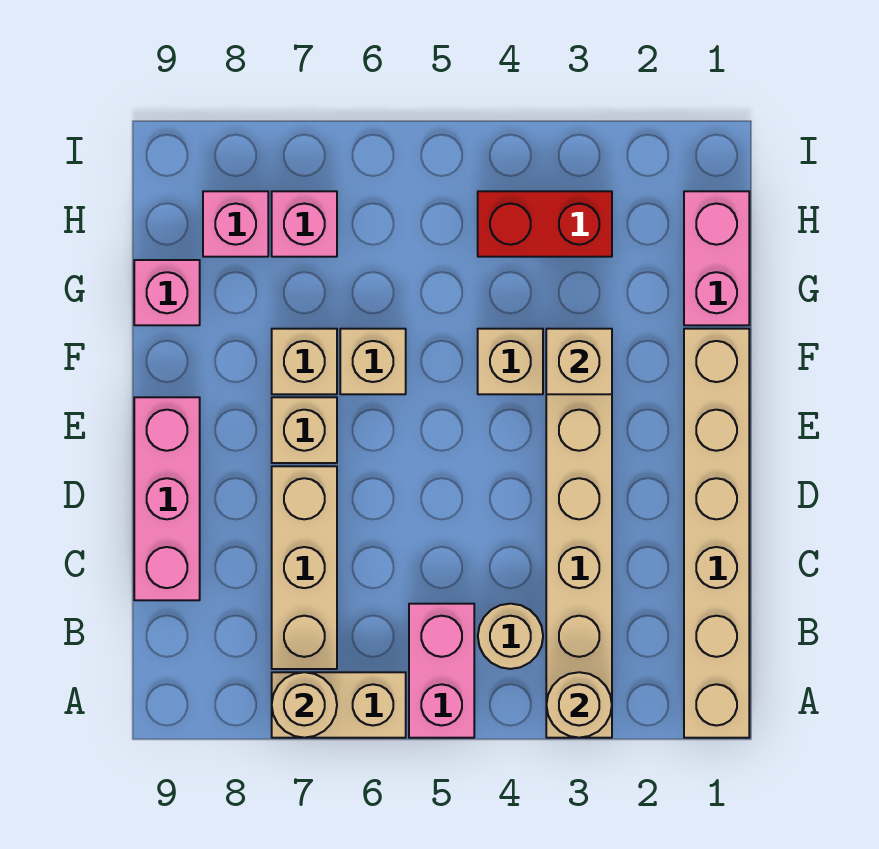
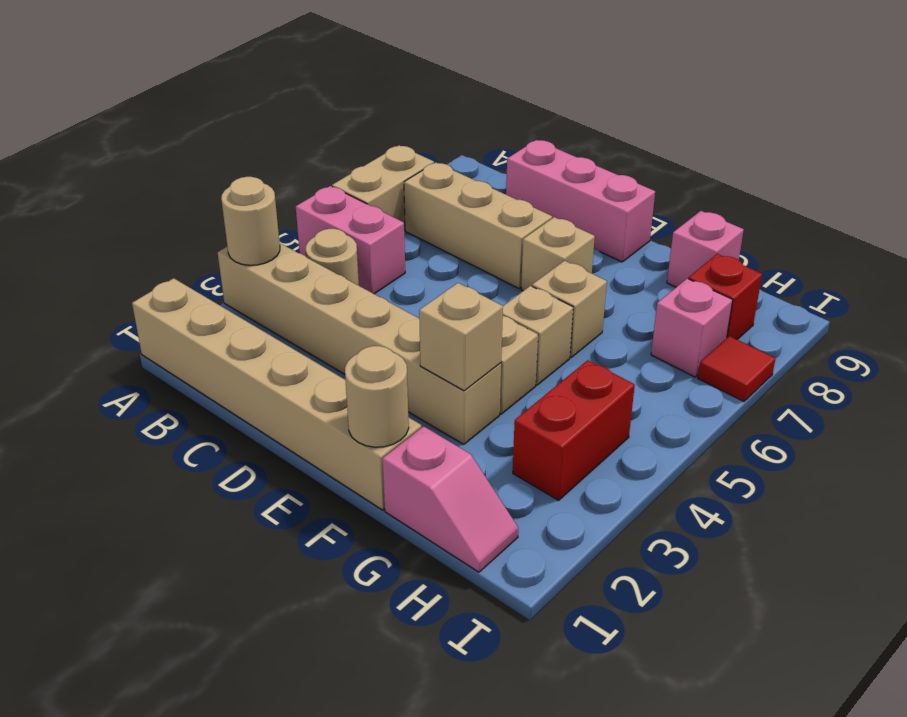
tan round brick A7 level 2 -> tan round brick F1 level 2
tan brick F7 level 1 -> tan brick F5 level 1
pink brick G1:H1 level 1 -> pink slope G1:H1 level 1 top G
pink brick H8 level 1 -> red brick H8 level 1
none -> red tile I7 level 1

